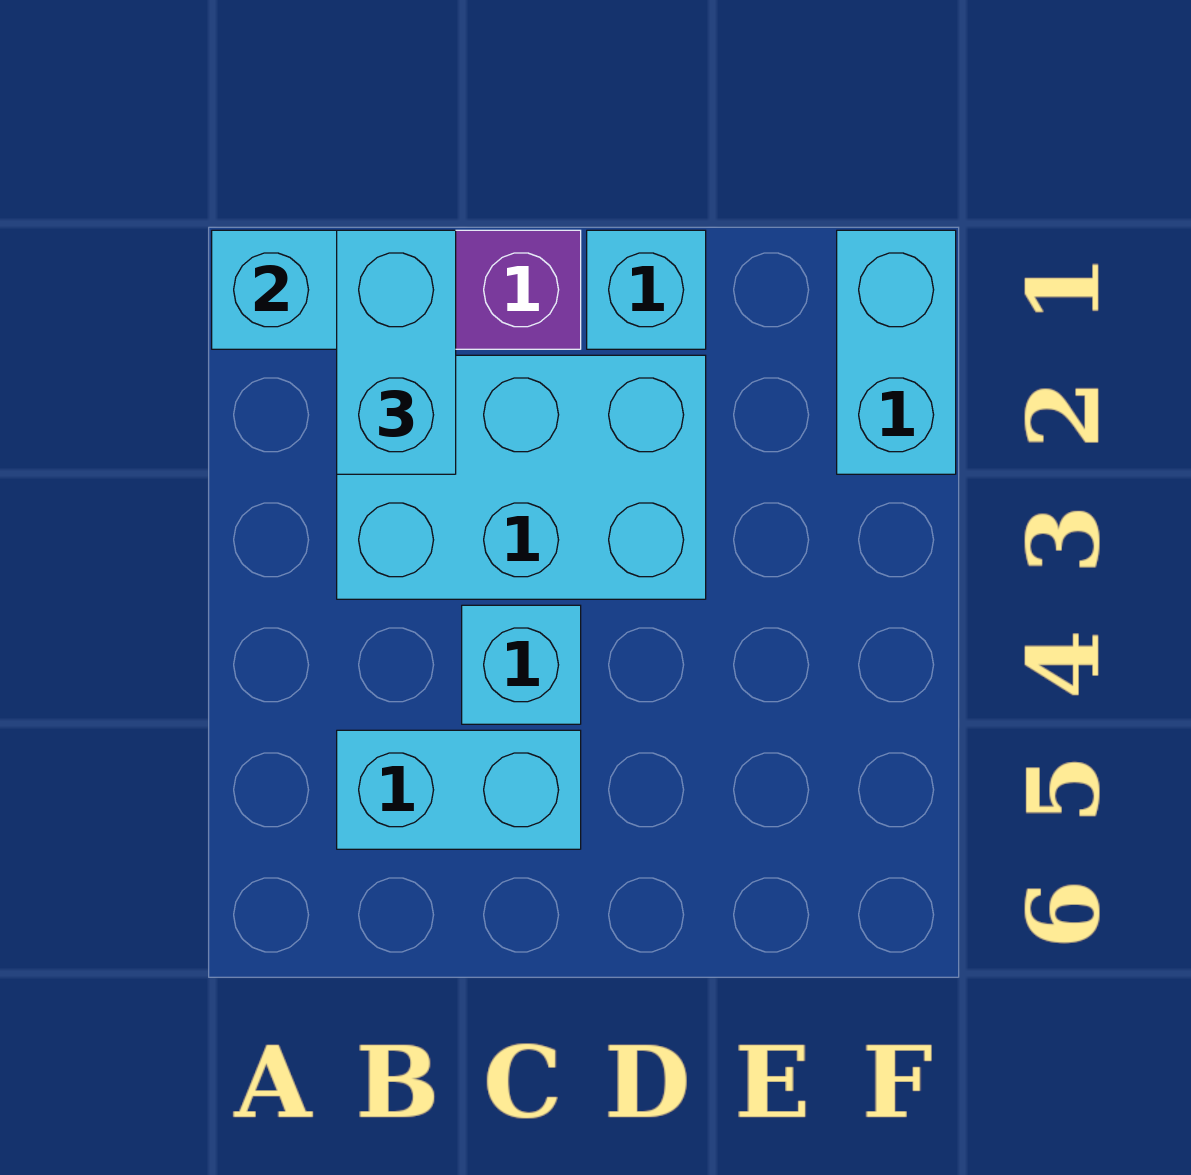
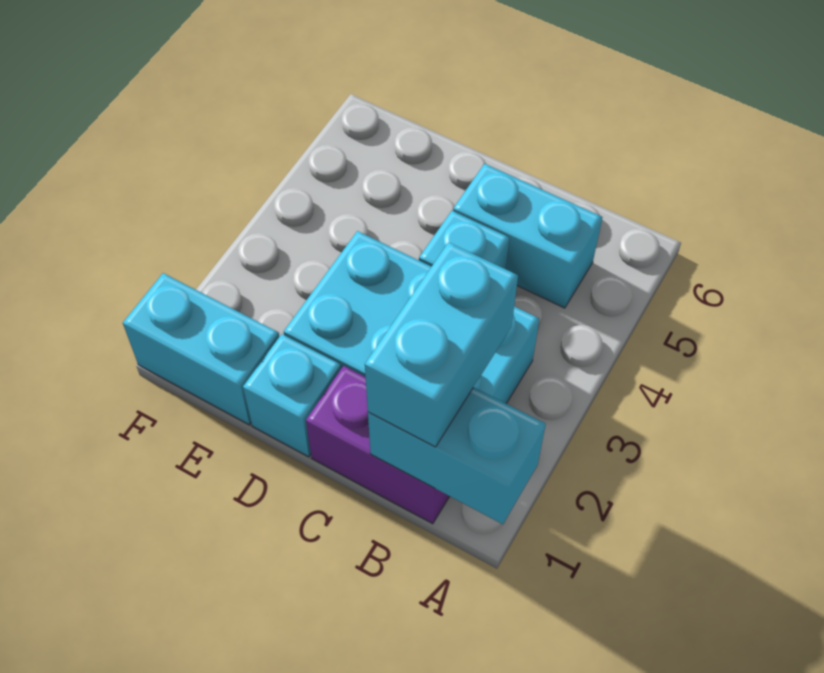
cyan brick F1:F2 level 1 -> cyan brick E1:F1 level 1

